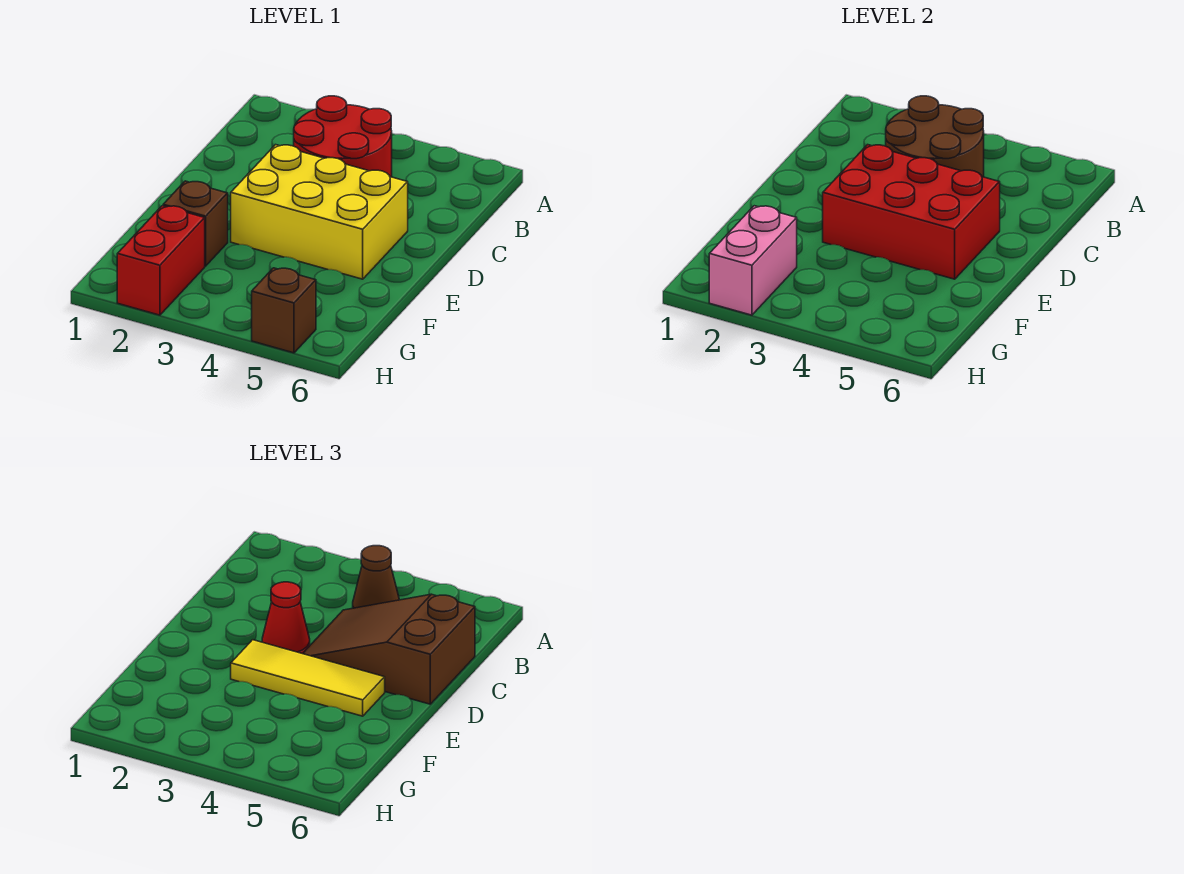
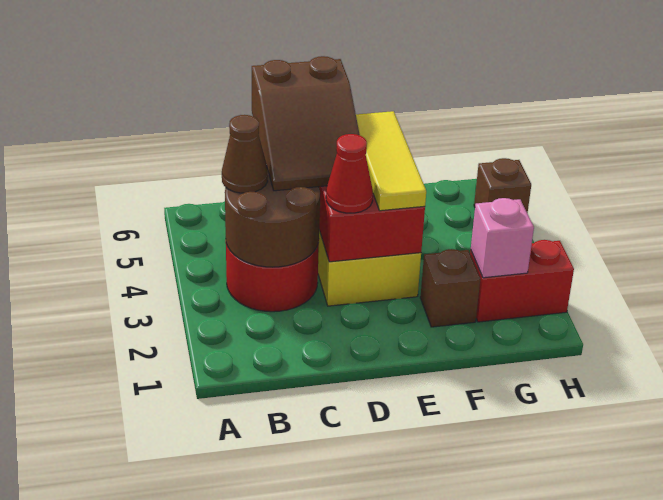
pink brick G2:H2 level 2 -> pink brick G2 level 2

